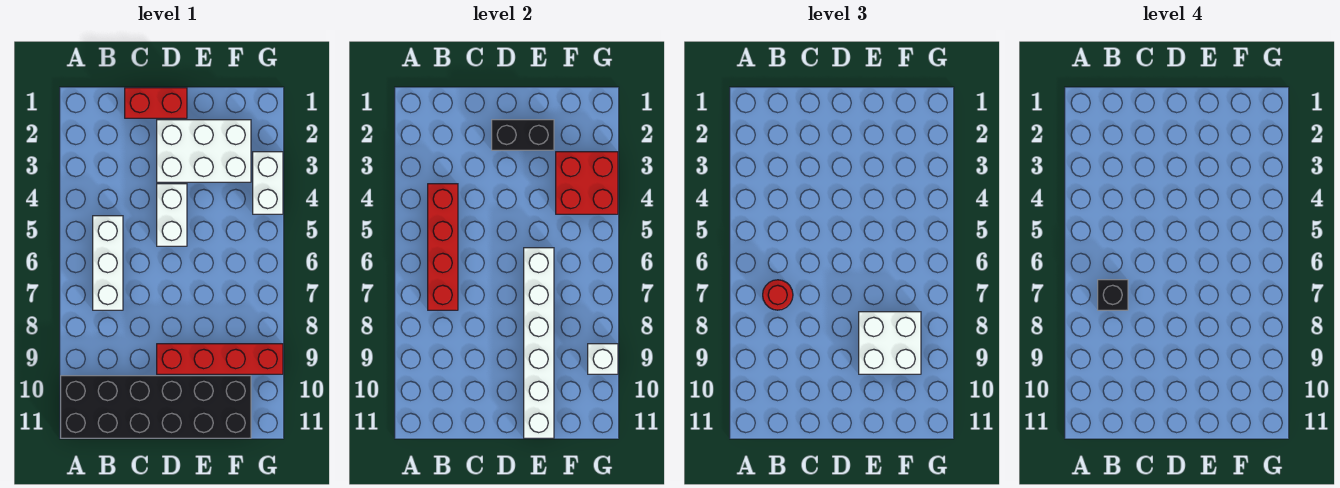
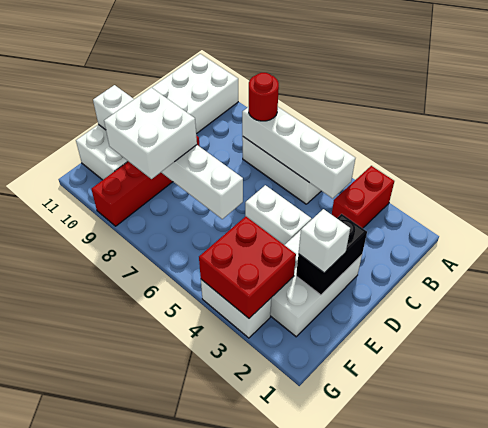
black brick A10:F11 level 1 -> white brick A10:F11 level 1
red brick B4:B7 level 2 -> white brick B4:B7 level 2
black brick B7 level 4 -> none
red brick C1:D1 level 1 -> red brick A3:B3 level 1
white brick G9 level 2 -> white brick E2 level 3

